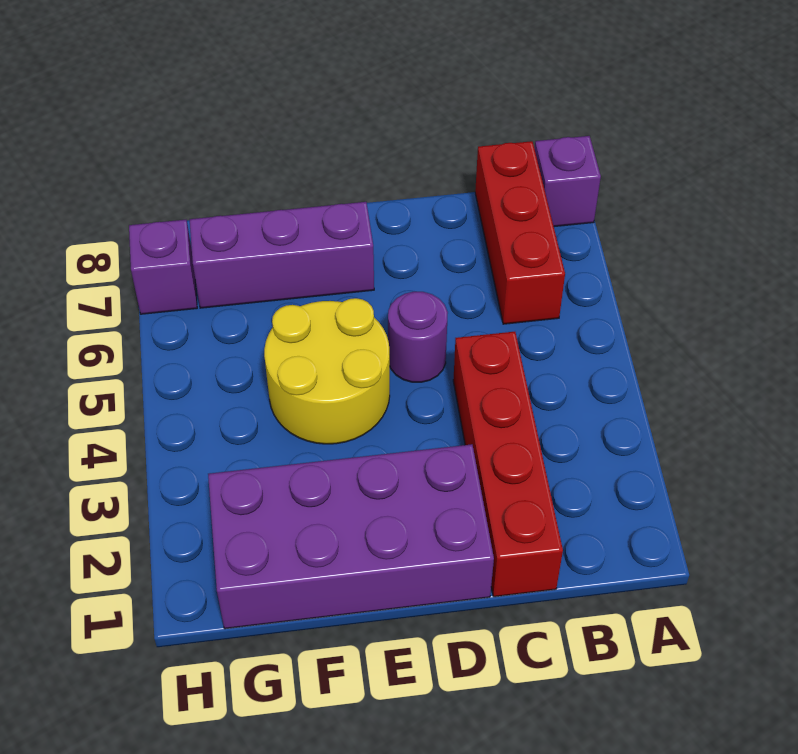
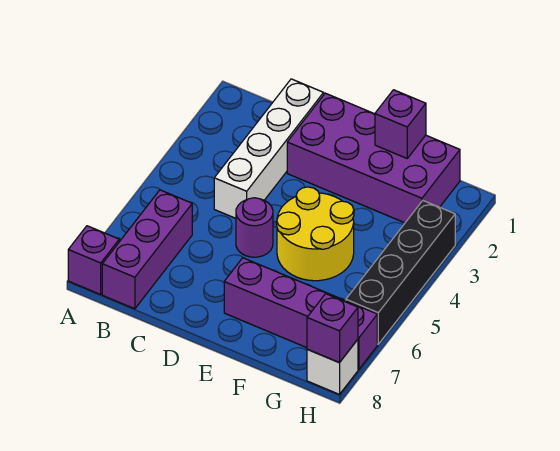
red brick B6:B8 level 1 -> purple brick B6:B8 level 1
red brick C1:C4 level 1 -> white brick C1:C4 level 1
none -> purple brick F1 level 2
none -> black brick H3:H6 level 1
none -> white brick H8 level 1
none -> purple brick H8 level 2

